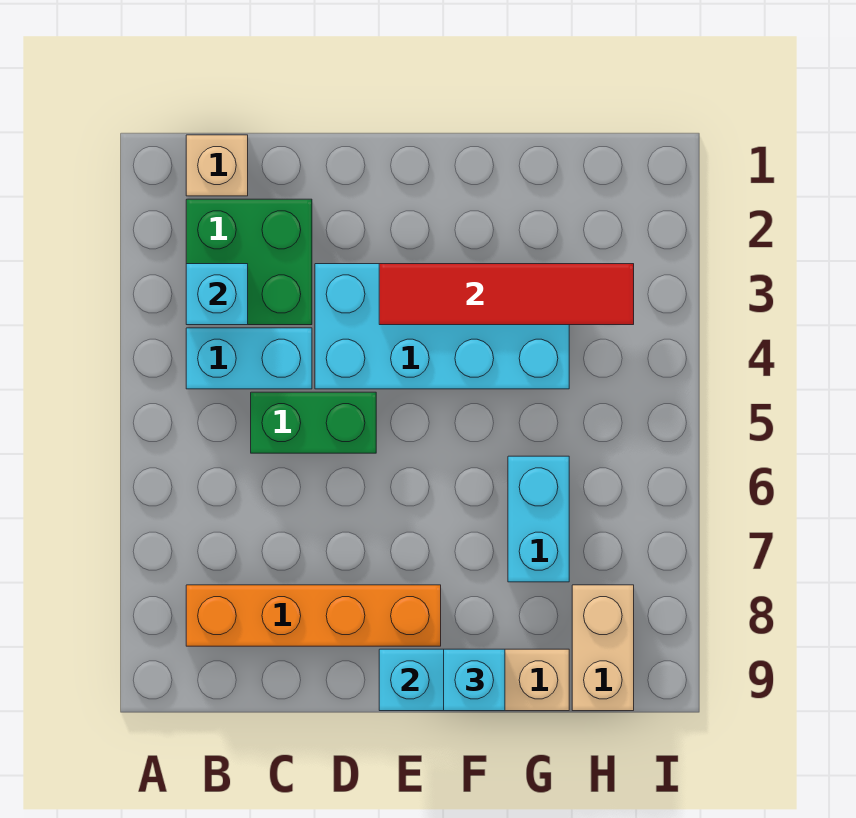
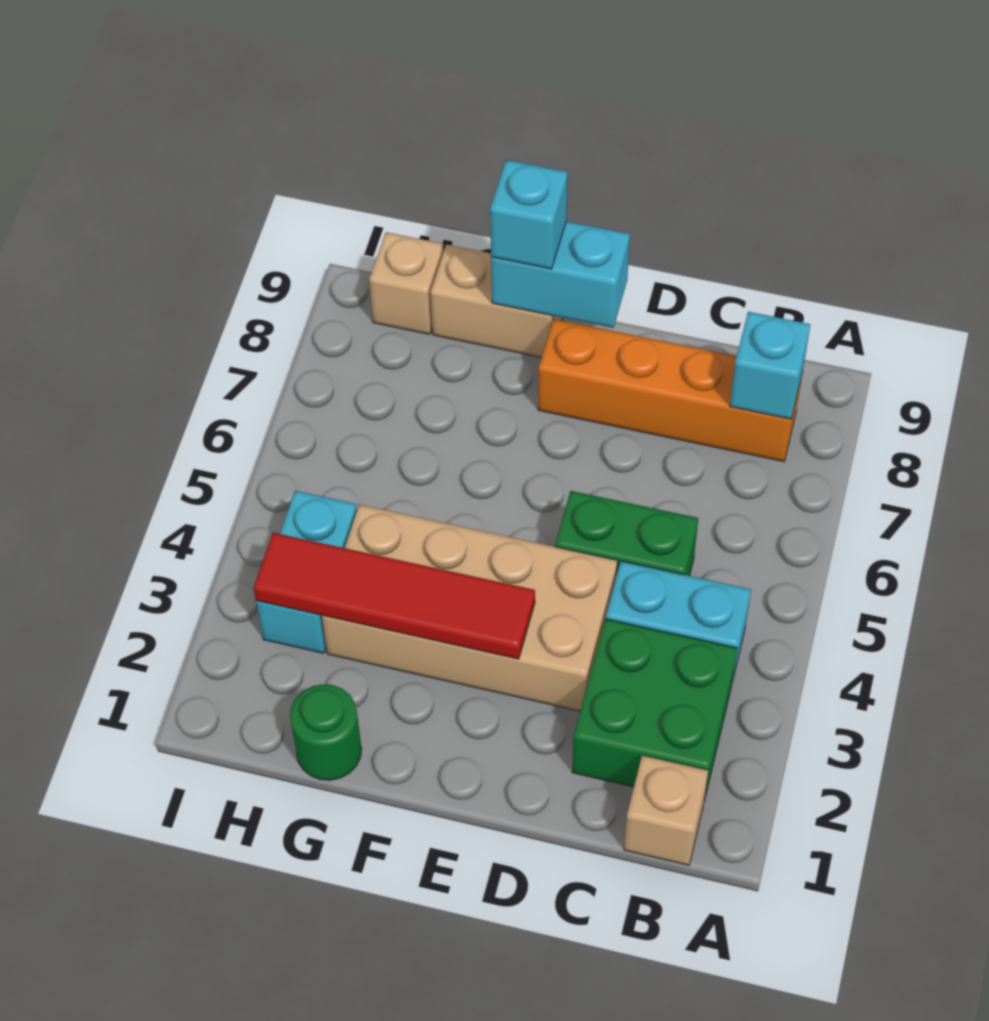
cyan brick B3 level 2 -> cyan brick B8 level 2
cyan brick D3:G4 level 1 -> tan brick D3:G4 level 1
none -> green round brick G1 level 1
cyan brick G6:G7 level 1 -> cyan brick H3:H4 level 1
tan brick H8:H9 level 1 -> tan brick H9 level 1

